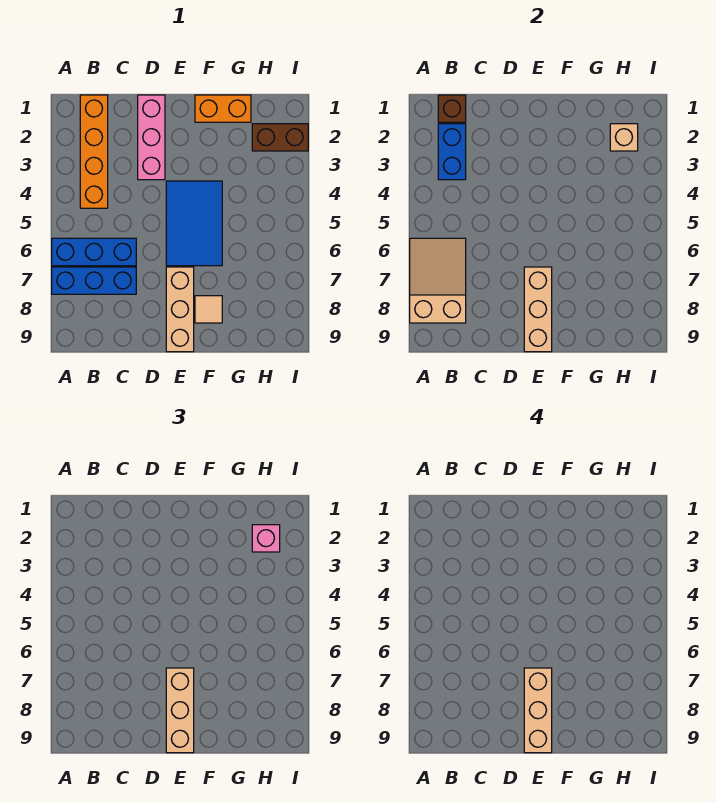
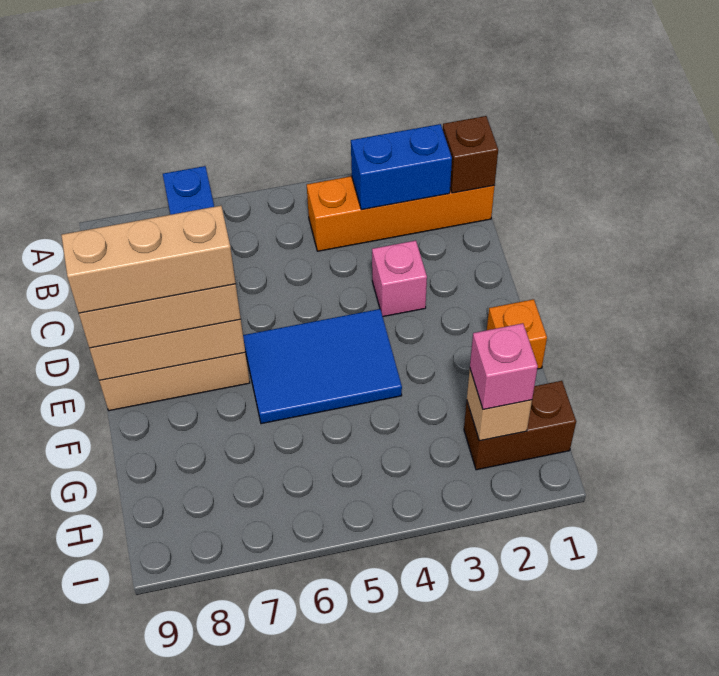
blue brick A6:C6 level 1 -> none
tan slope A6:B8 level 2 top 8 -> none
pink brick D1:D3 level 1 -> pink brick D3 level 1
orange brick F1:G1 level 1 -> orange brick F1 level 1
tan tile F8 level 1 -> none
brown brick H2:I2 level 1 -> brown brick H1:H2 level 1

